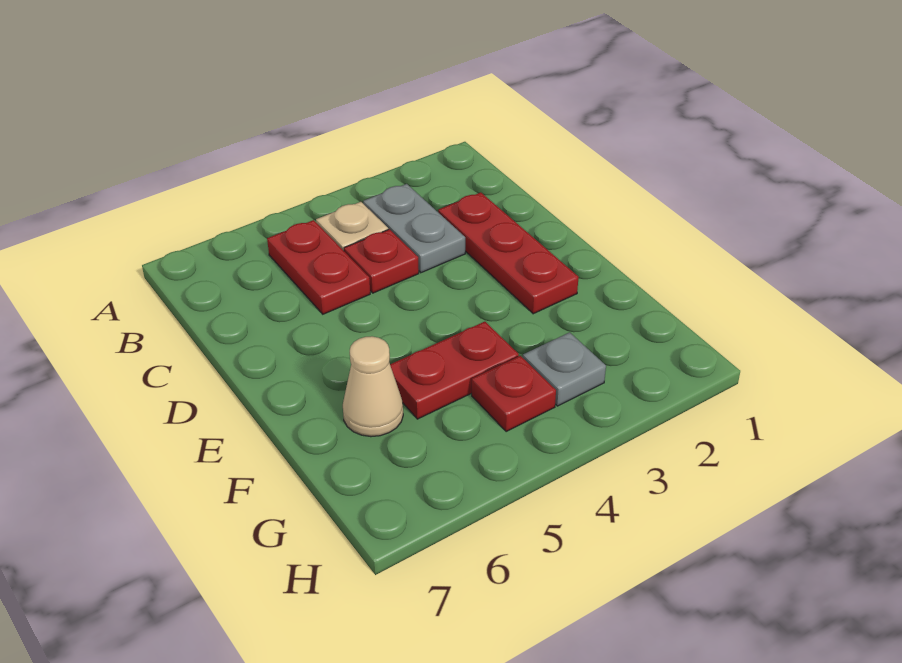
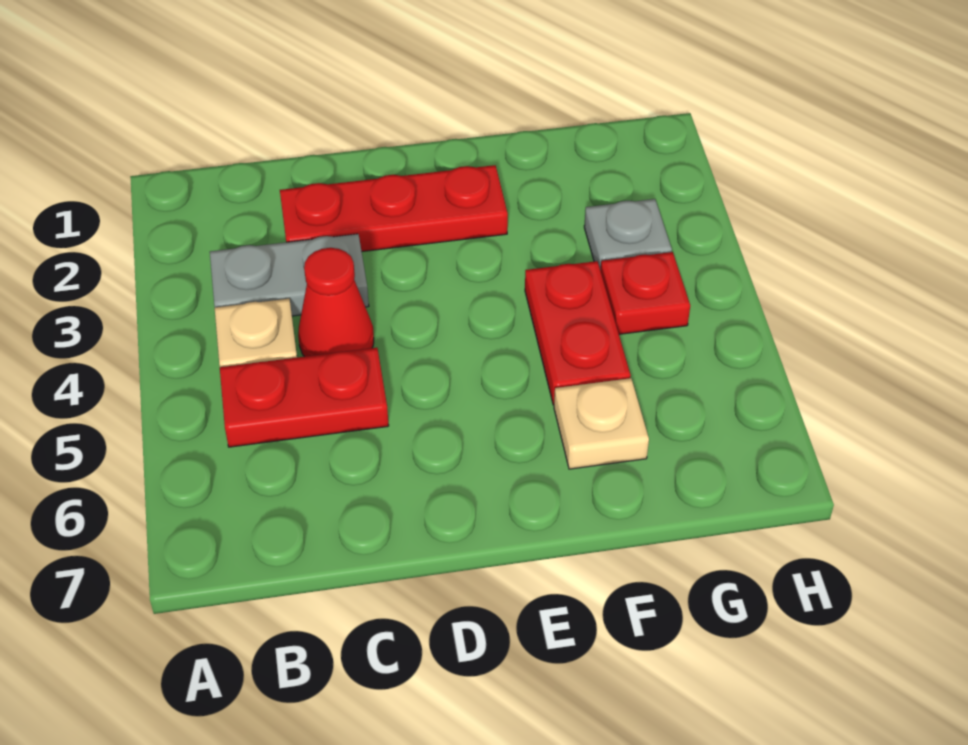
red plate C4 level 1 -> red cone C4 level 1
tan cone F6 level 1 -> tan plate F6 level 1

